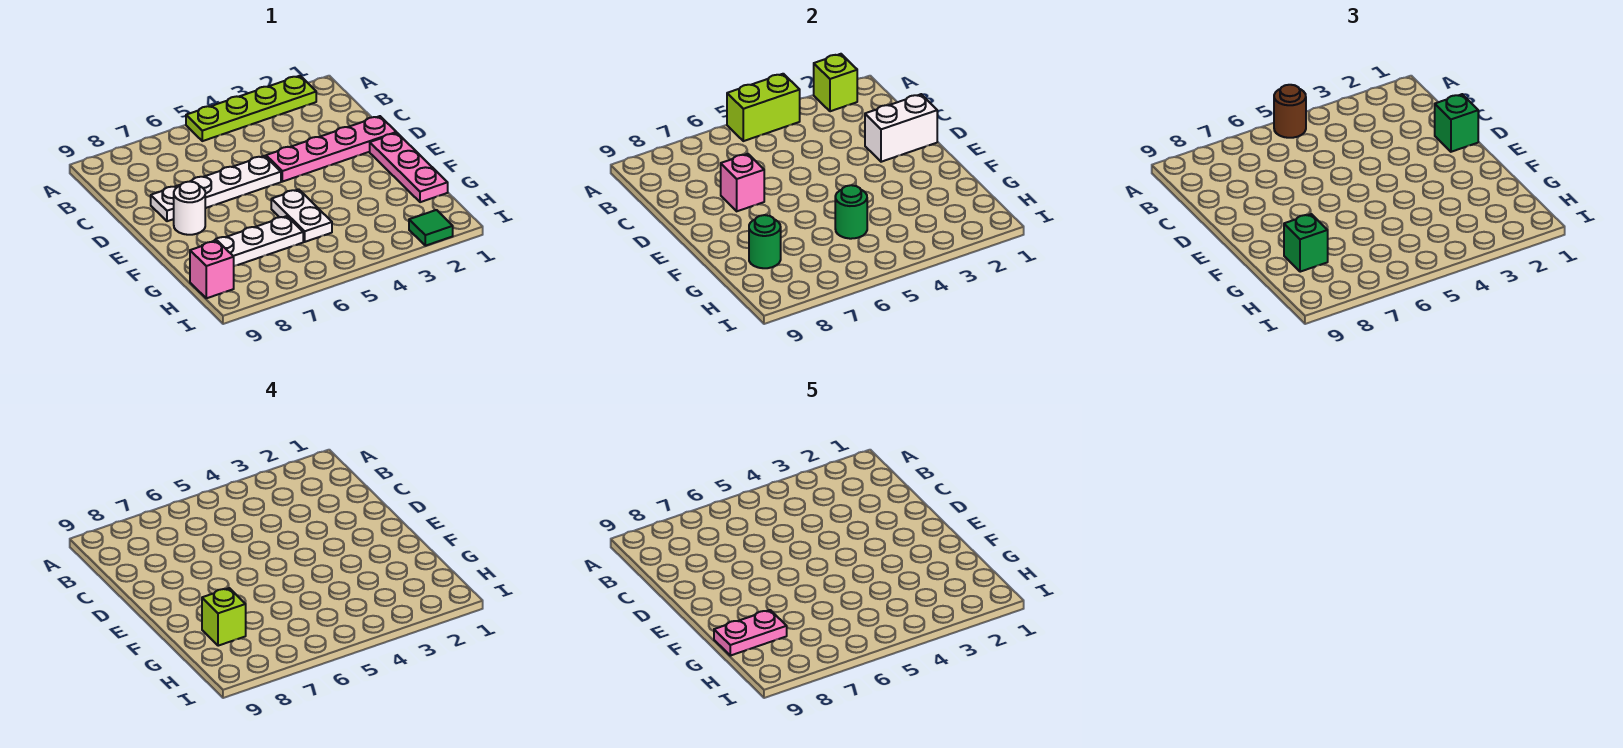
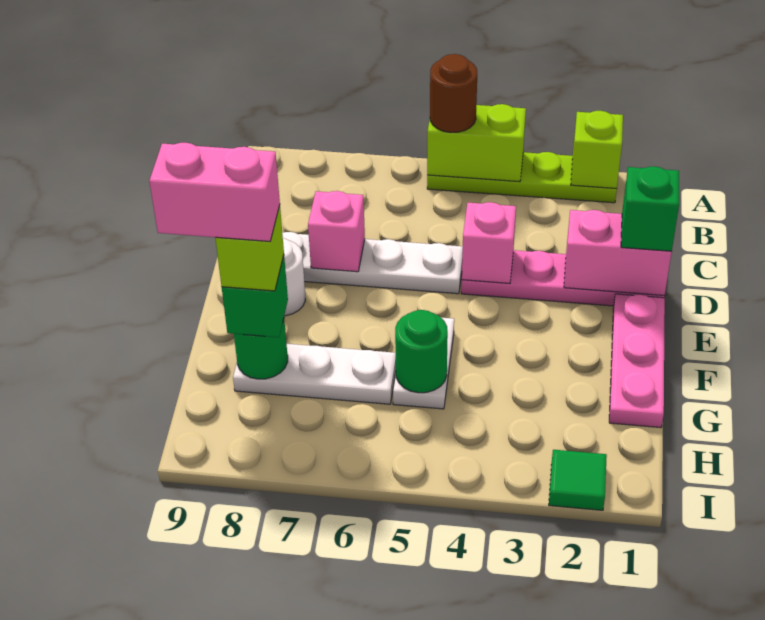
white brick D1:D2 level 2 -> pink brick D1:D2 level 2
pink plate G8:G9 level 5 -> pink brick G8:G9 level 5
pink brick H9 level 1 -> pink brick D4 level 2

